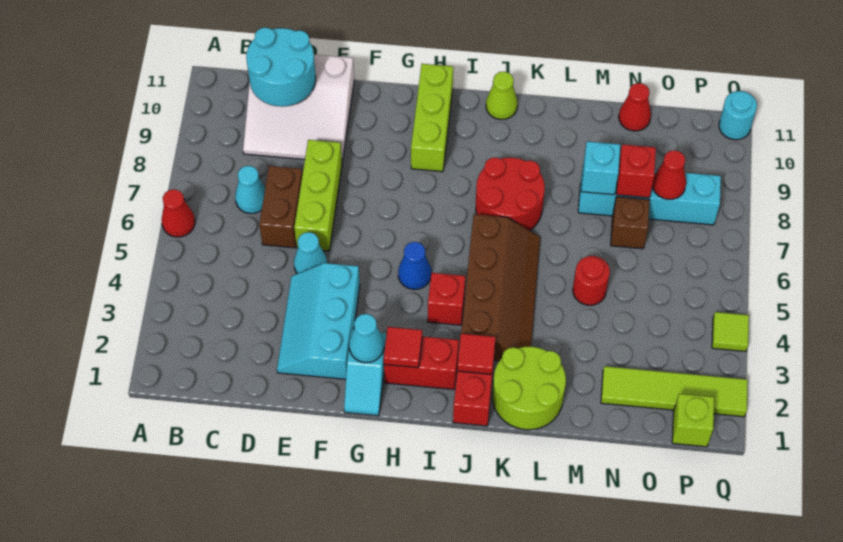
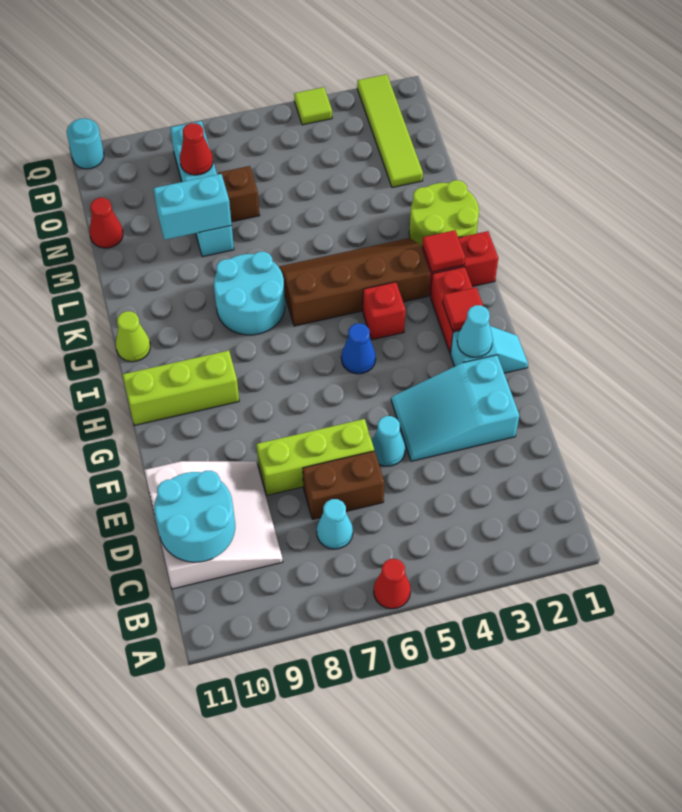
cyan slope E2:F4 level 1 top F -> cyan slope E2:F4 level 1 top 2
red round brick J7:K8 level 1 -> cyan round brick J7:K8 level 1
red round brick M5 level 1 -> none
cyan brick M8 level 2 -> cyan brick M8:M9 level 2
red brick N8 level 2 -> none
lime brick P1 level 1 -> none

